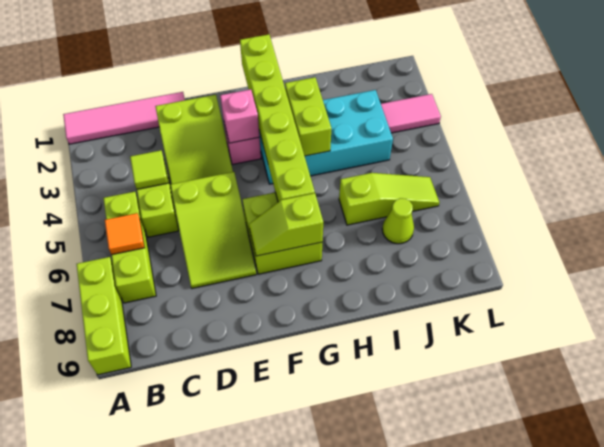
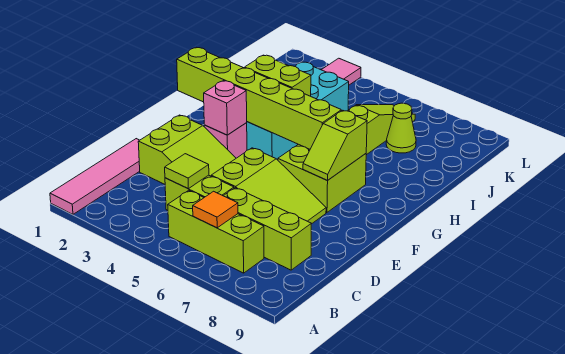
lime brick A7:A9 level 1 -> lime brick C6:C8 level 1

